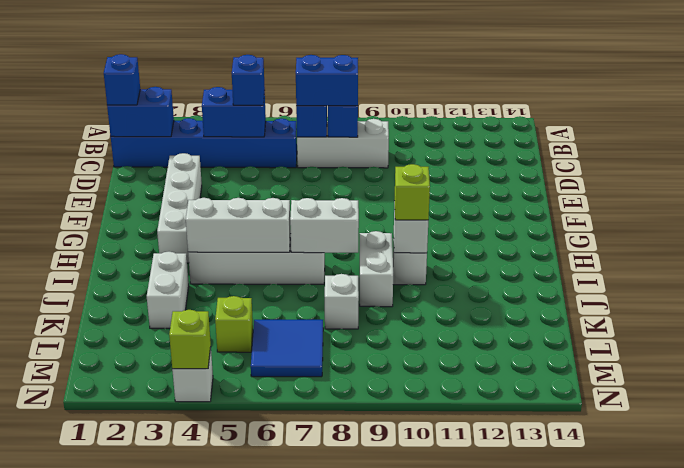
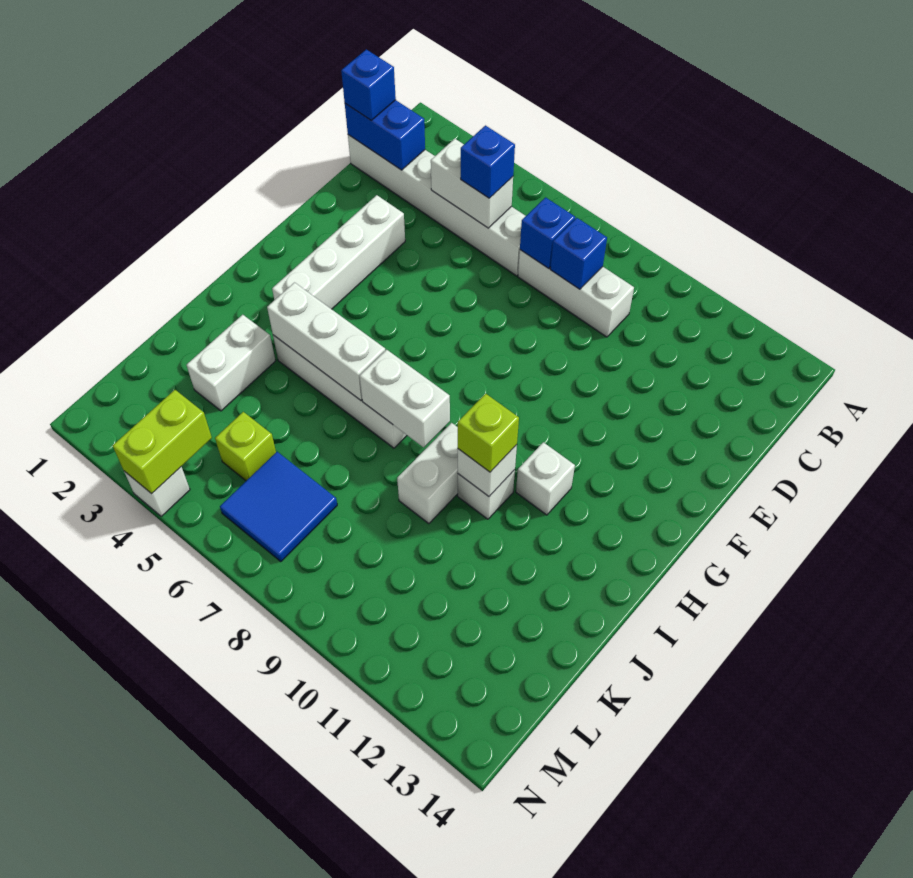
blue brick C1:C6 level 1 -> white brick C1:C6 level 1
blue brick C4:C5 level 2 -> white brick C4:C5 level 2
blue brick C7:C8 level 3 -> none
white brick K8 level 1 -> white brick H11 level 1
lime brick N4 level 2 -> lime brick M4:N4 level 2

